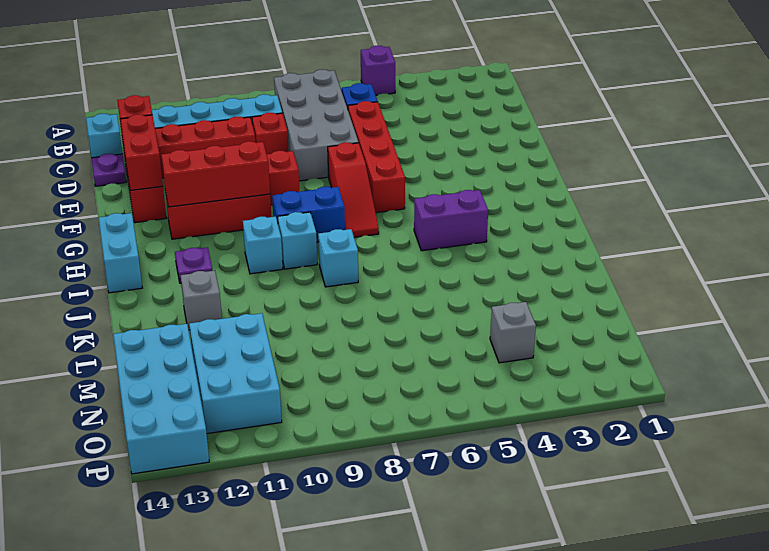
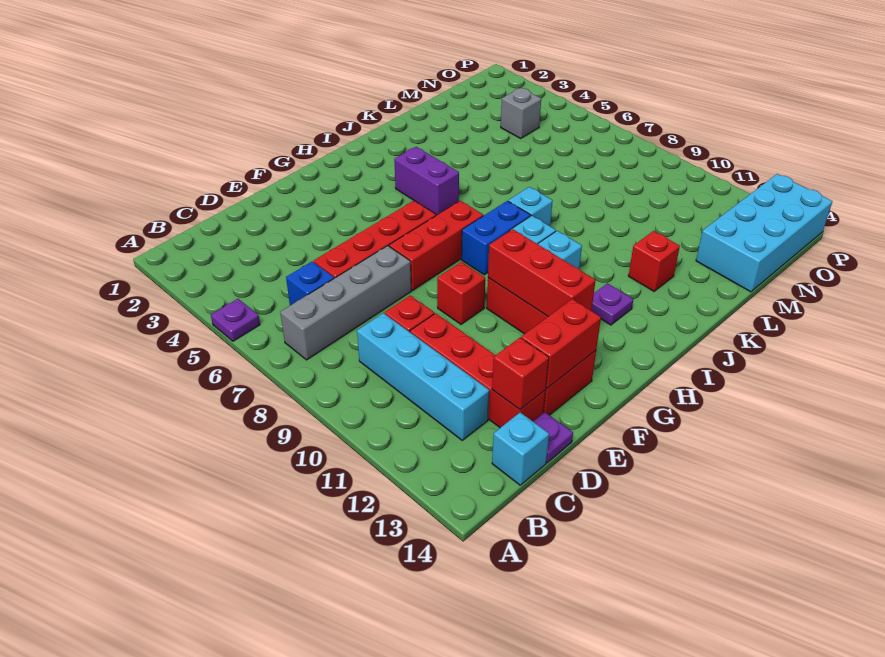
purple brick A5 level 1 -> purple plate A5 level 1
grey brick B7:E8 level 1 -> grey brick B7:E7 level 1
red slope F7:H7 level 1 top F -> red brick F7:H7 level 1
blue brick H8:H9 level 1 -> blue brick H8:I8 level 1
cyan brick H14:I14 level 1 -> none
grey brick K12 level 1 -> red brick K12 level 1
cyan brick M11:O12 level 1 -> none

